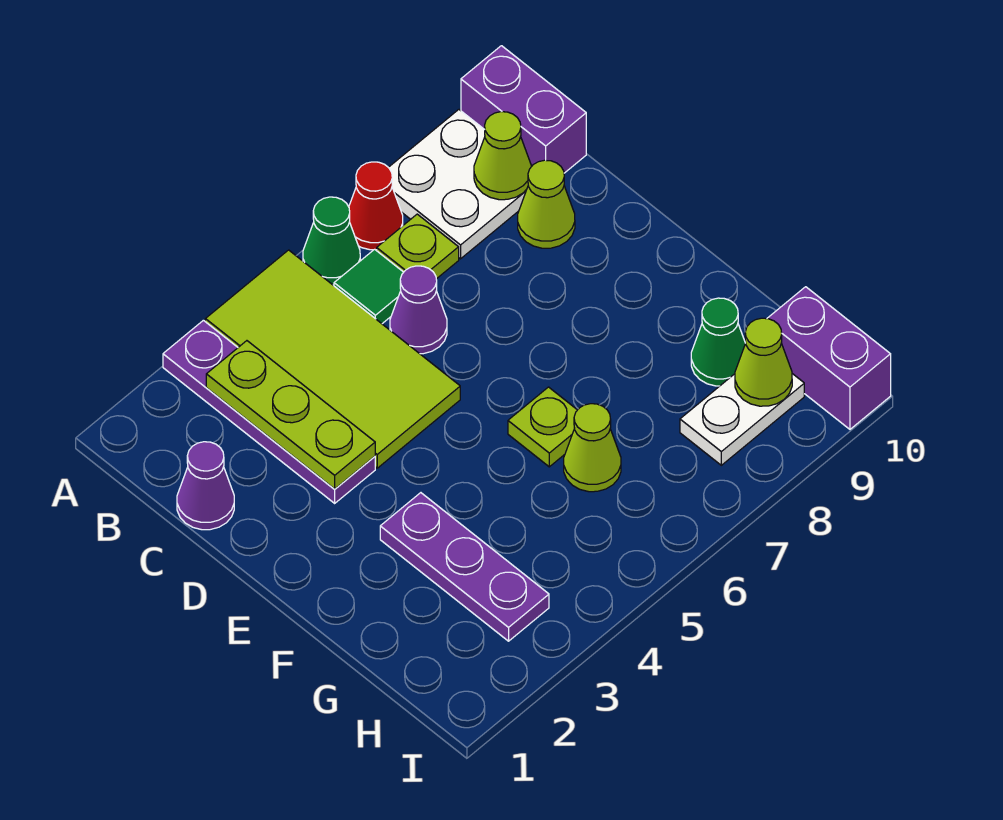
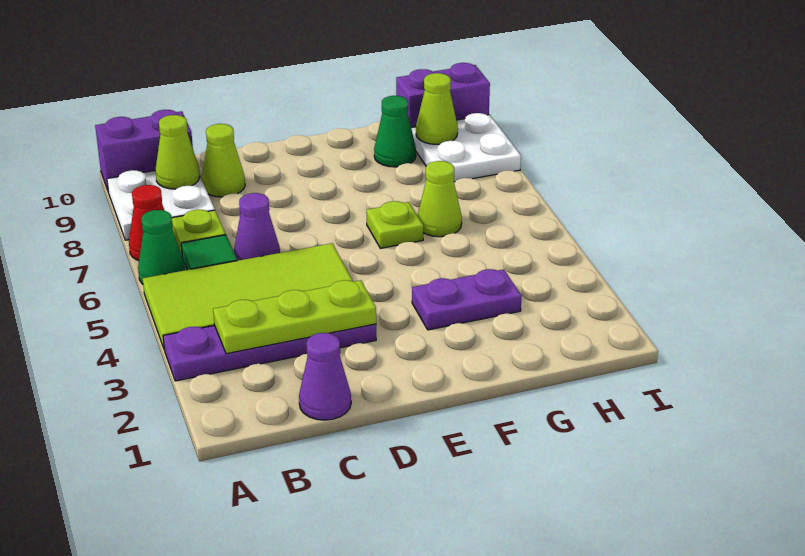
purple plate F3:H3 level 1 -> purple plate F3:G3 level 1
white plate H8:H9 level 1 -> white plate H8:I9 level 1

